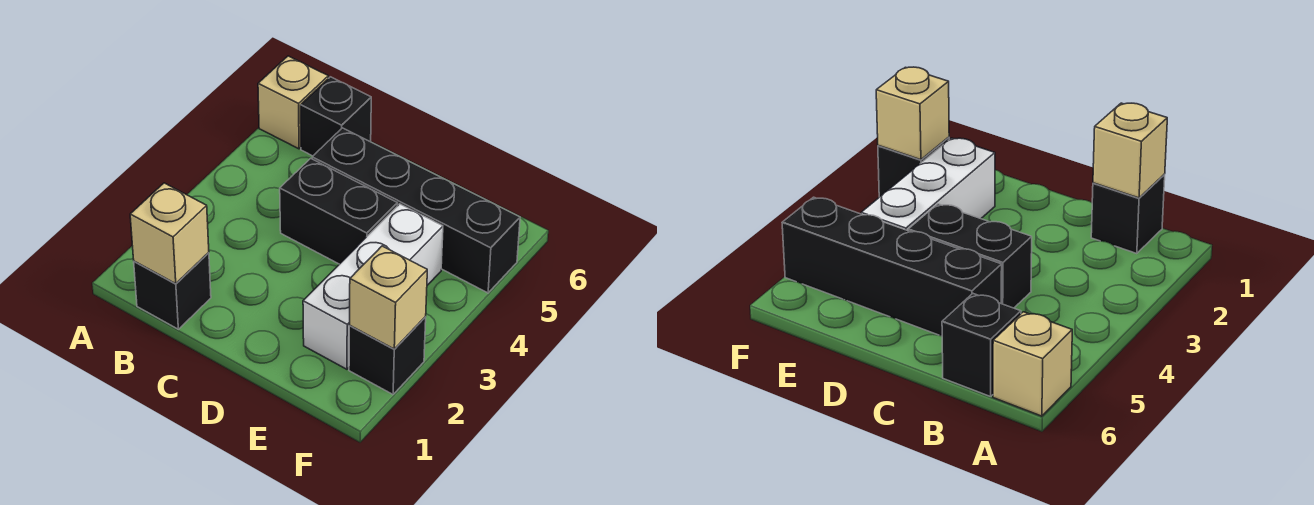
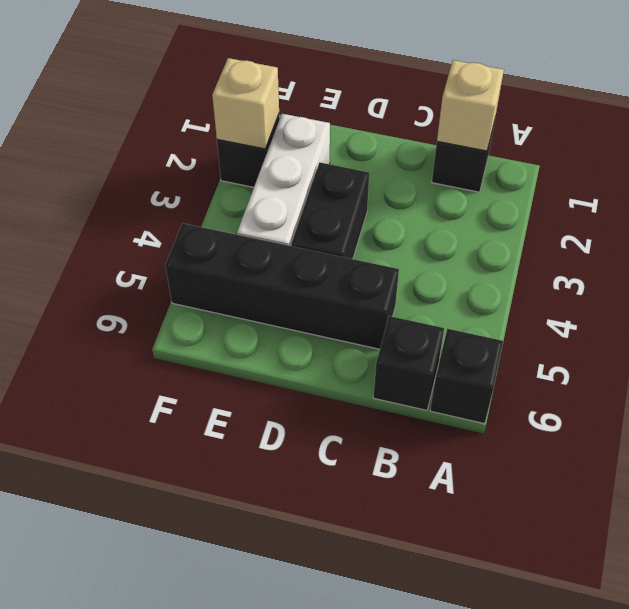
tan brick A6 level 1 -> black brick A6 level 1
black brick C4:D4 level 1 -> black brick D3:D4 level 1

